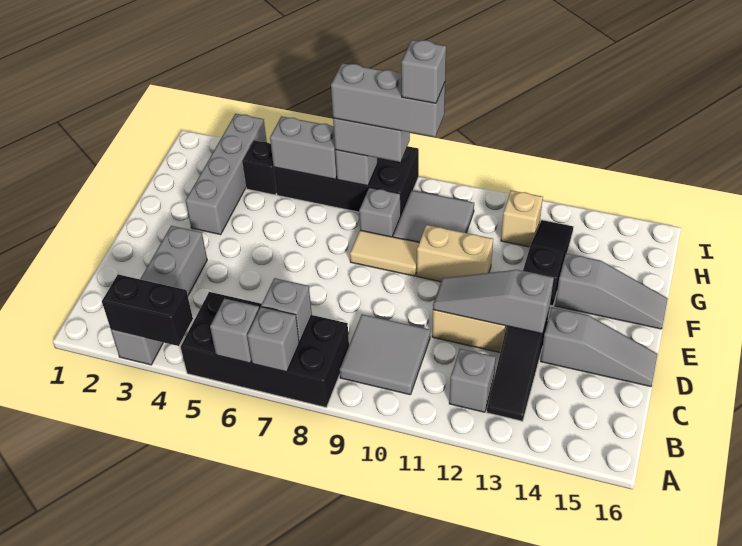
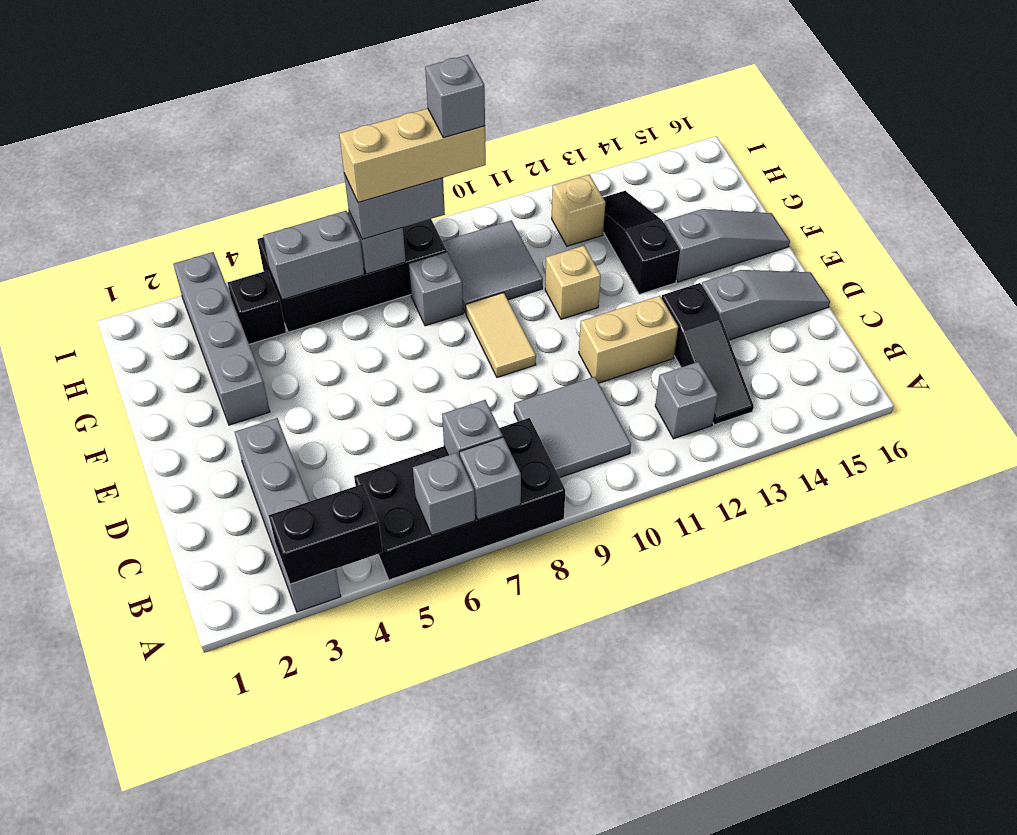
grey slope D11:D13 level 2 top 13 -> none
tan tile F8:F9 level 1 -> tan tile E9:F9 level 1
tan brick F10:F11 level 1 -> tan brick F11 level 1
grey brick H7:H9 level 4 -> tan brick H7:H9 level 4

